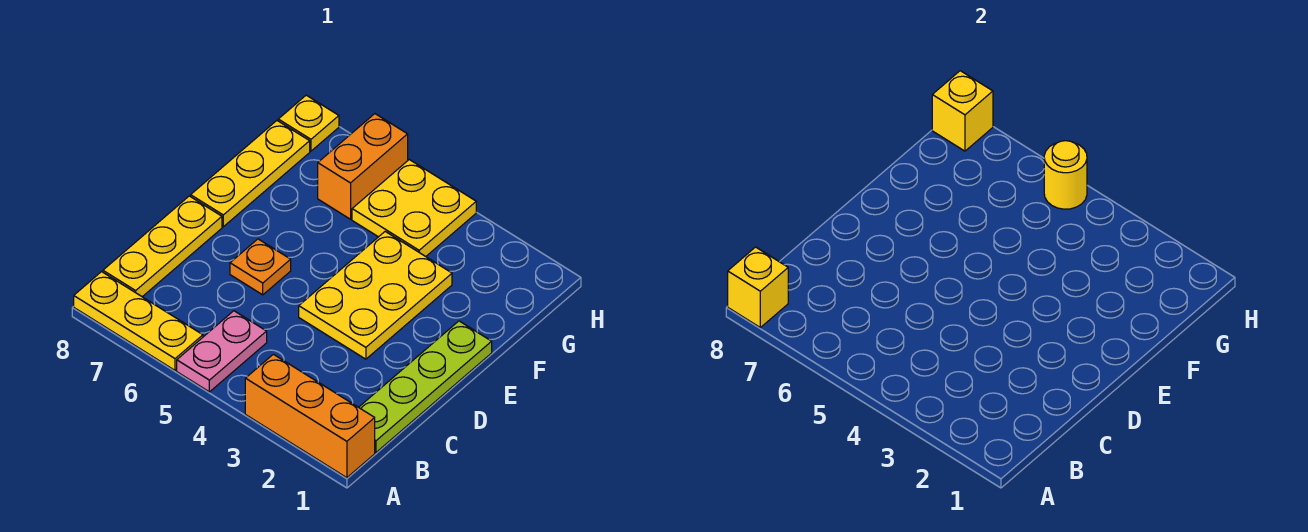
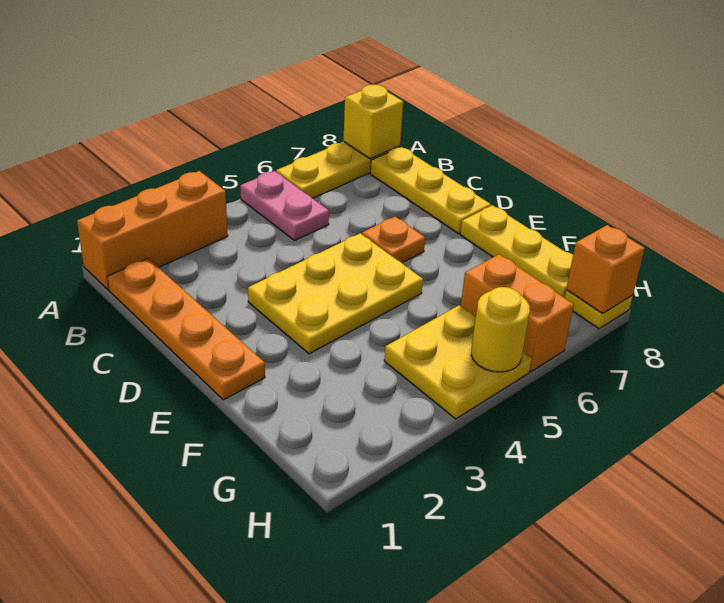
lime plate B1:E1 level 1 -> orange plate B1:E1 level 1
yellow plate D3:F4 level 1 -> yellow plate D3:E5 level 1
yellow brick H8 level 2 -> orange brick H8 level 2

